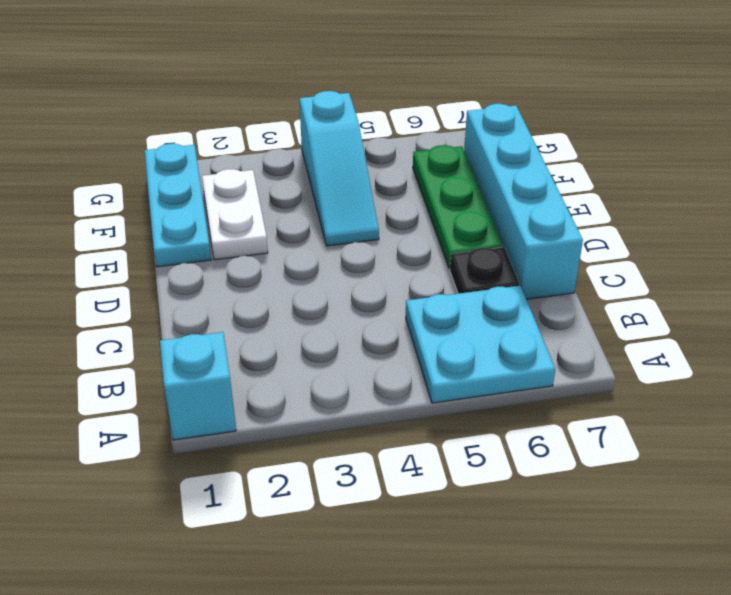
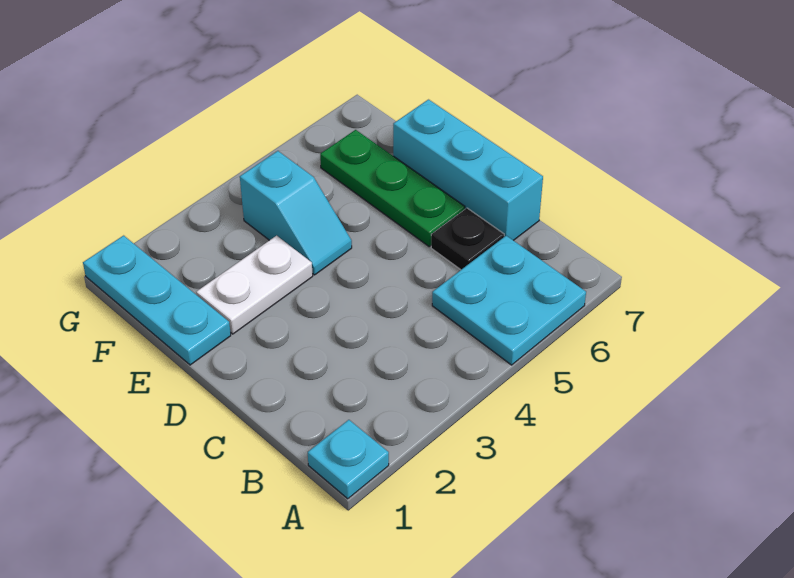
cyan brick A1 level 1 -> cyan plate A1 level 1
cyan brick C7:F7 level 1 -> cyan brick C7:E7 level 1
white plate E2:F2 level 1 -> white plate E2:E3 level 1
cyan slope E4:G4 level 1 top G -> cyan slope E4:F4 level 1 top F

